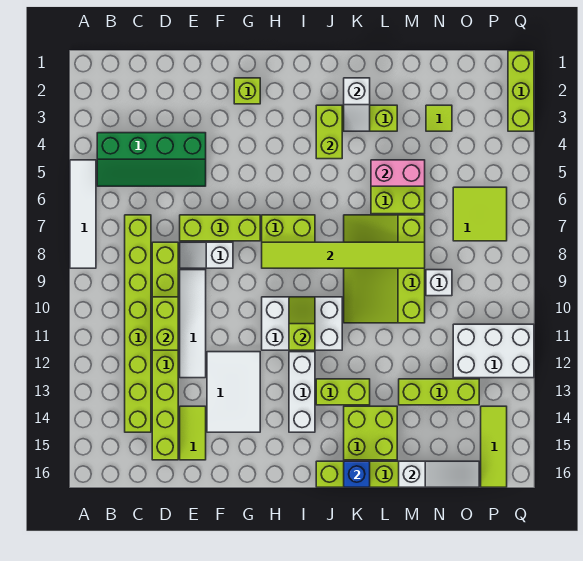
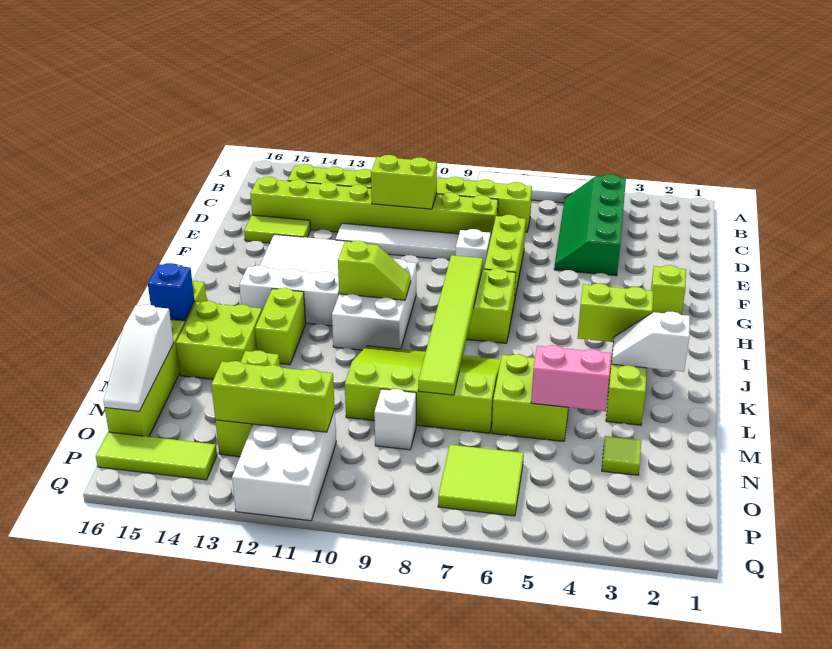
pink brick L5:M5 level 2 -> pink brick M4:M5 level 2
lime brick Q1:Q3 level 1 -> lime brick O11:O13 level 2

